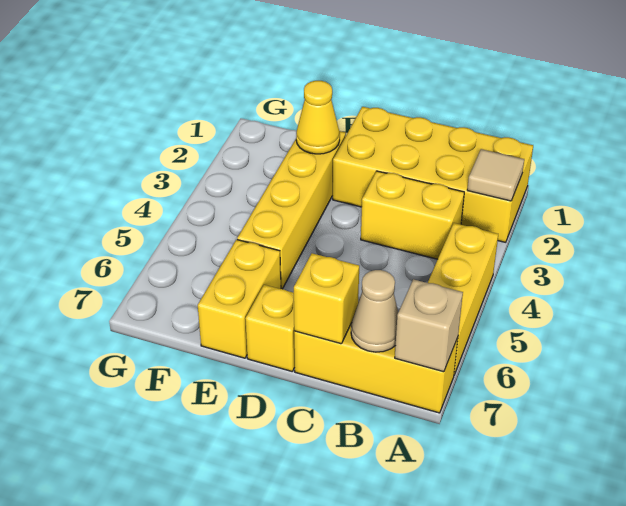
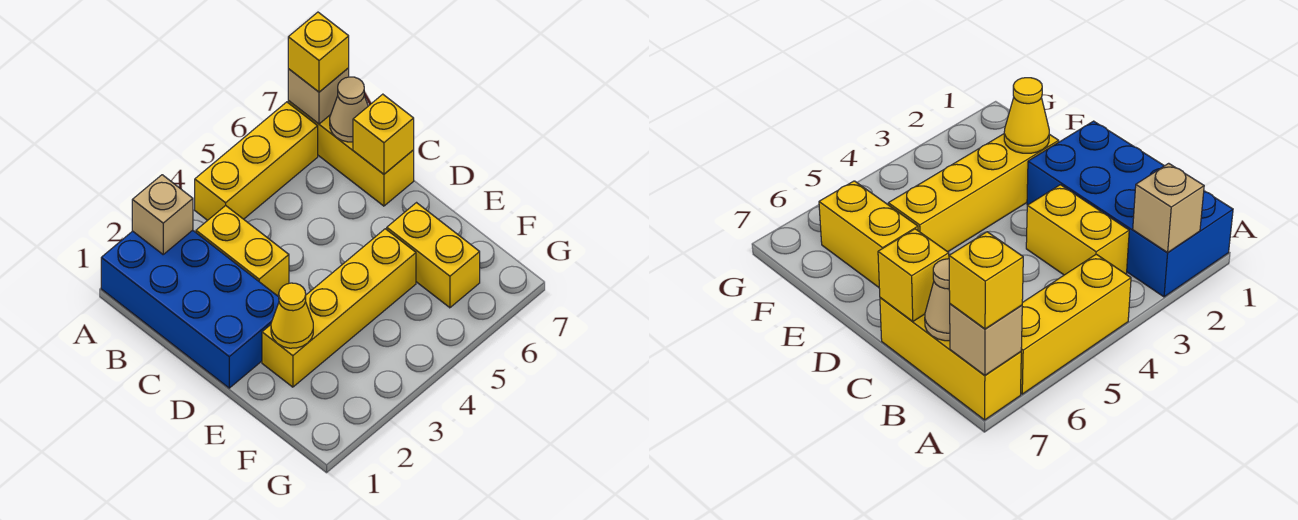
yellow brick A1:D2 level 1 -> blue brick A1:D2 level 1
tan tile A2 level 2 -> tan brick A2 level 2
yellow brick D7 level 1 -> yellow brick A7 level 3
yellow brick E6:E7 level 1 -> yellow brick E6:F6 level 1

